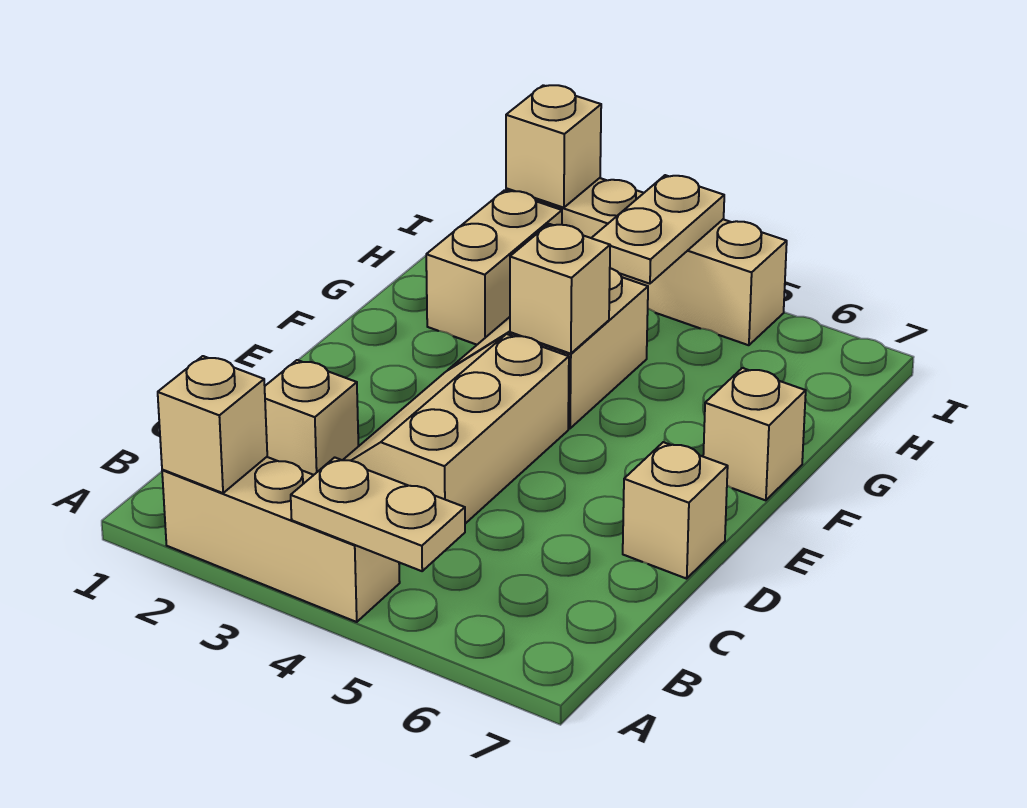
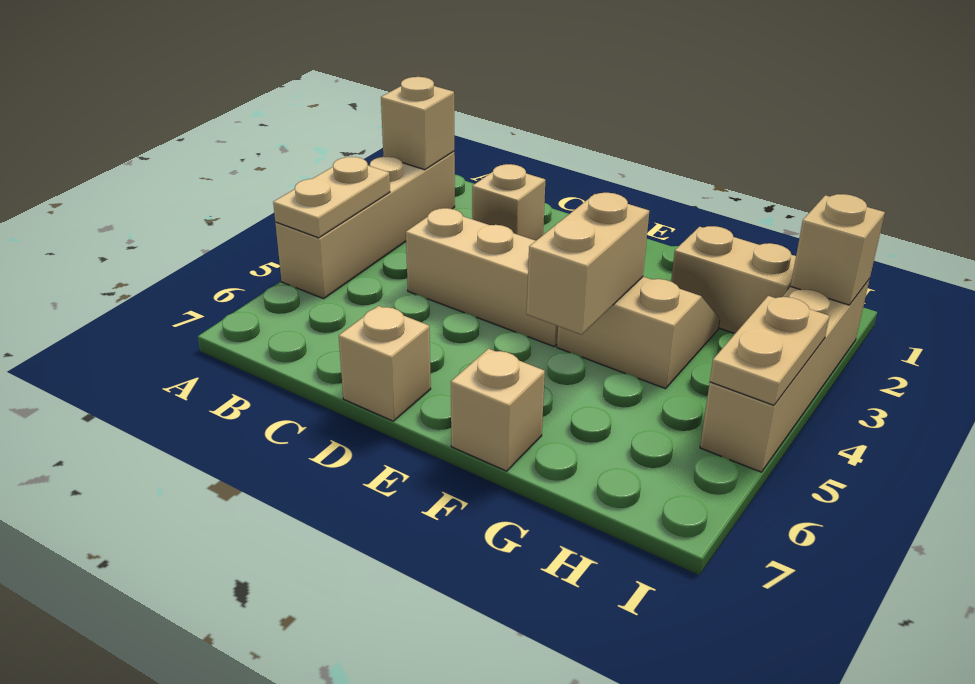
tan brick A2:A4 level 1 -> tan brick A2:A5 level 1
tan brick F4 level 2 -> tan brick F4:F5 level 2
tan plate H4:I4 level 2 -> tan plate I4:I5 level 2

